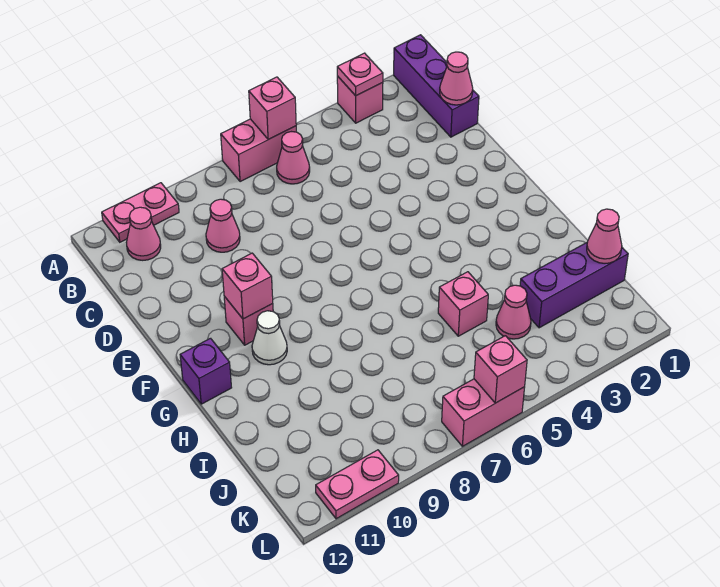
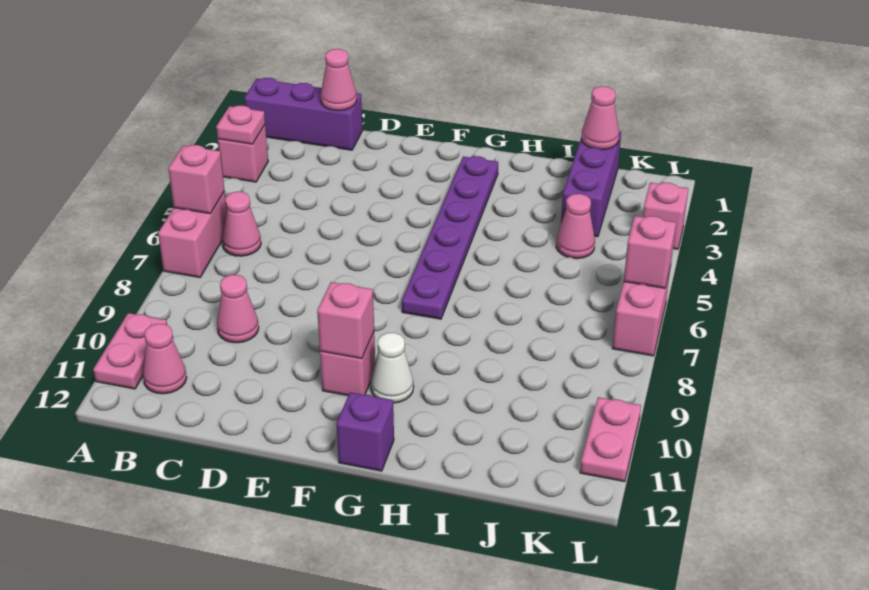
none -> purple plate G2:G7 level 1
pink brick I5 level 1 -> pink brick L3 level 1

